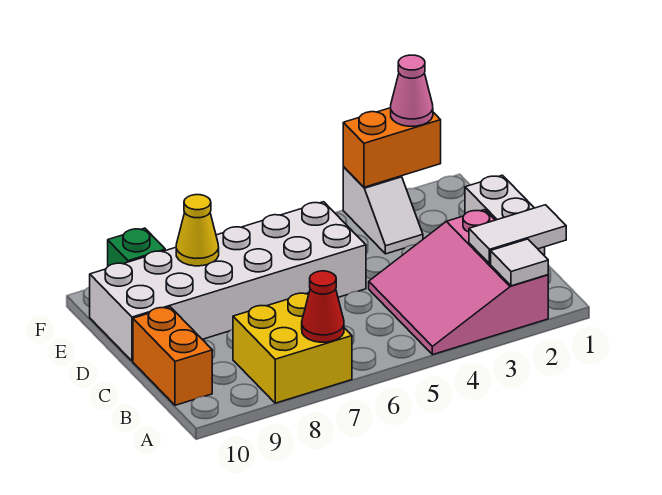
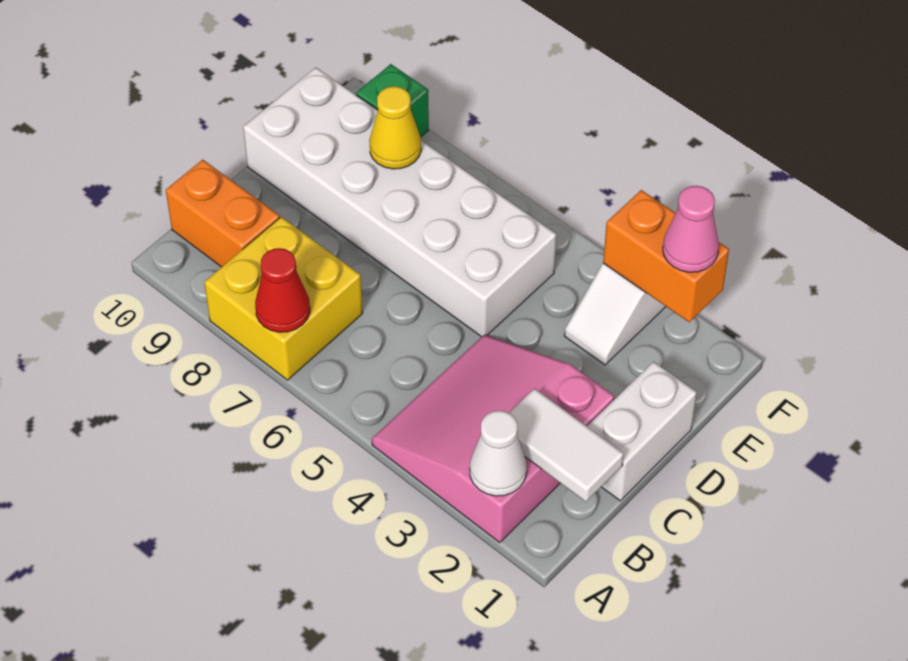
white tile A2 level 2 -> white cone A2 level 2
orange brick B10:C10 level 1 -> orange brick B9:B10 level 1

